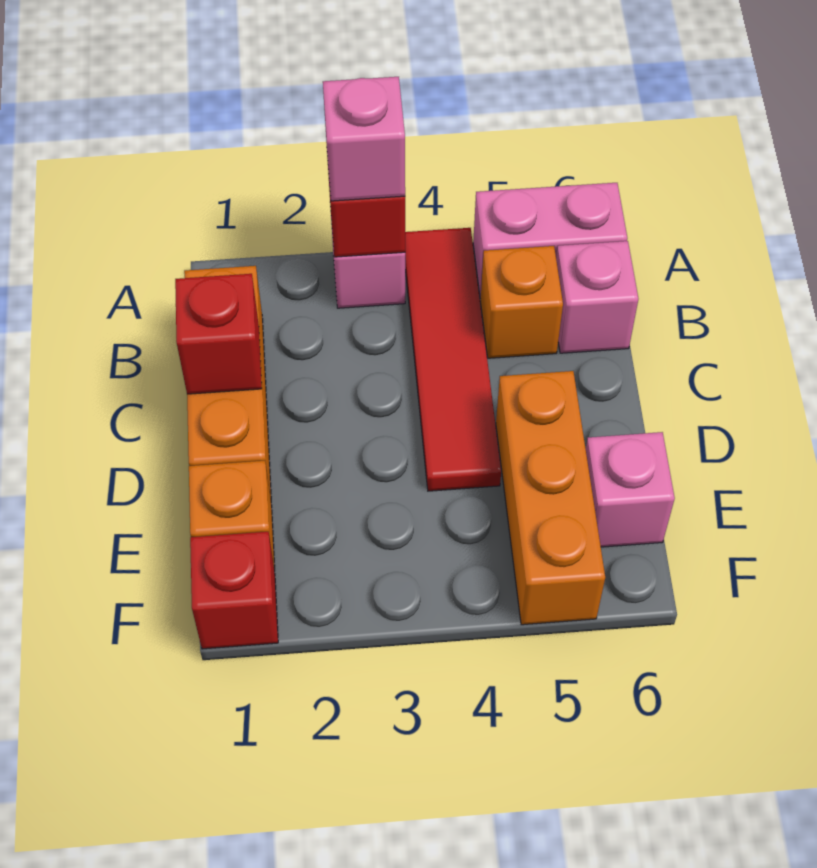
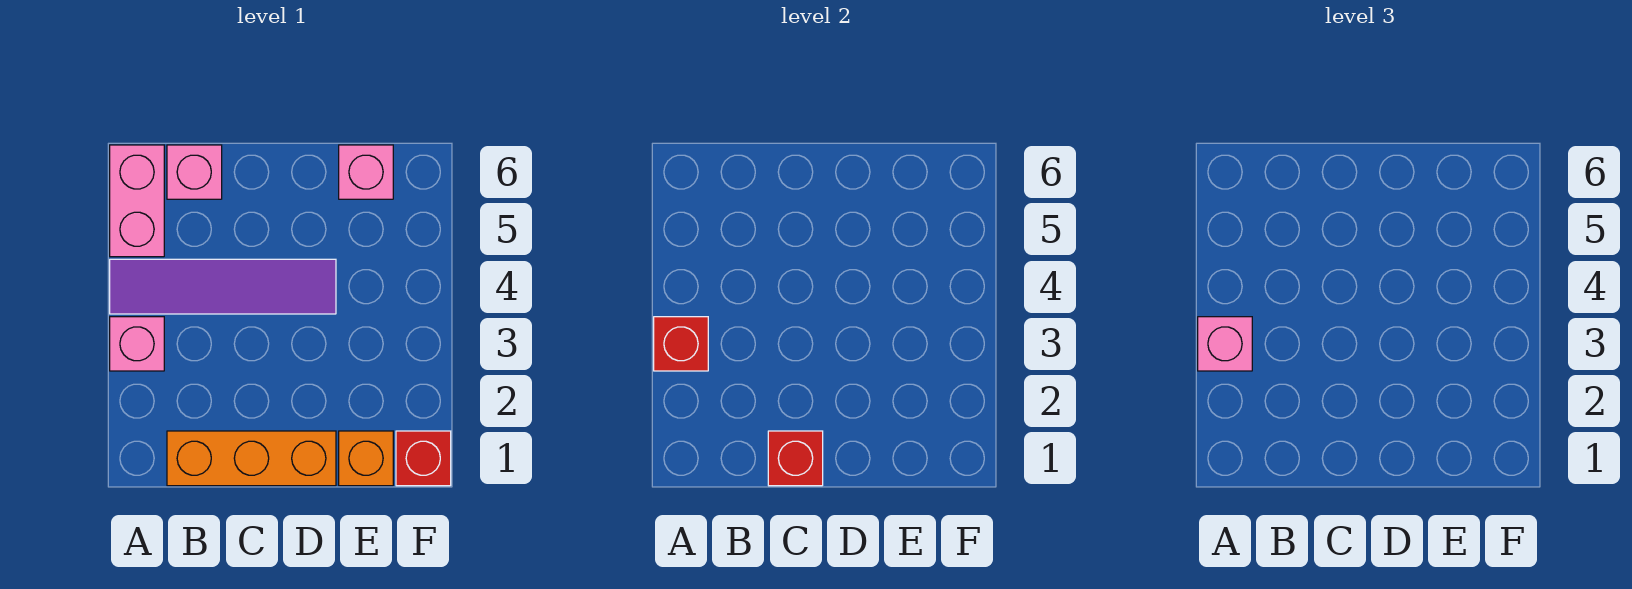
red tile A4:D4 level 1 -> purple tile A4:D4 level 1
orange brick B5 level 1 -> none
orange brick D5:F5 level 1 -> none

